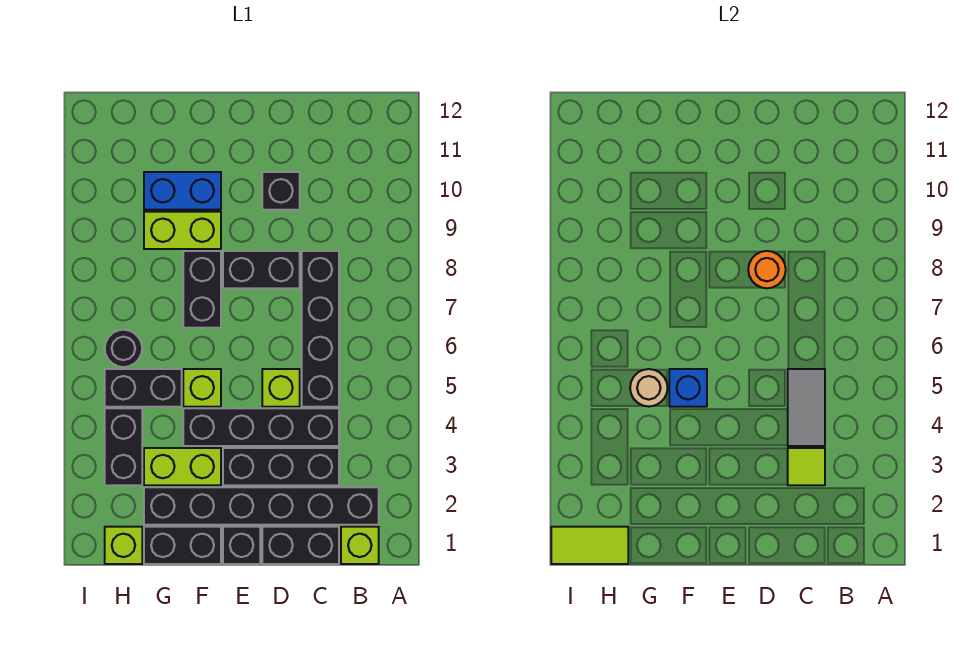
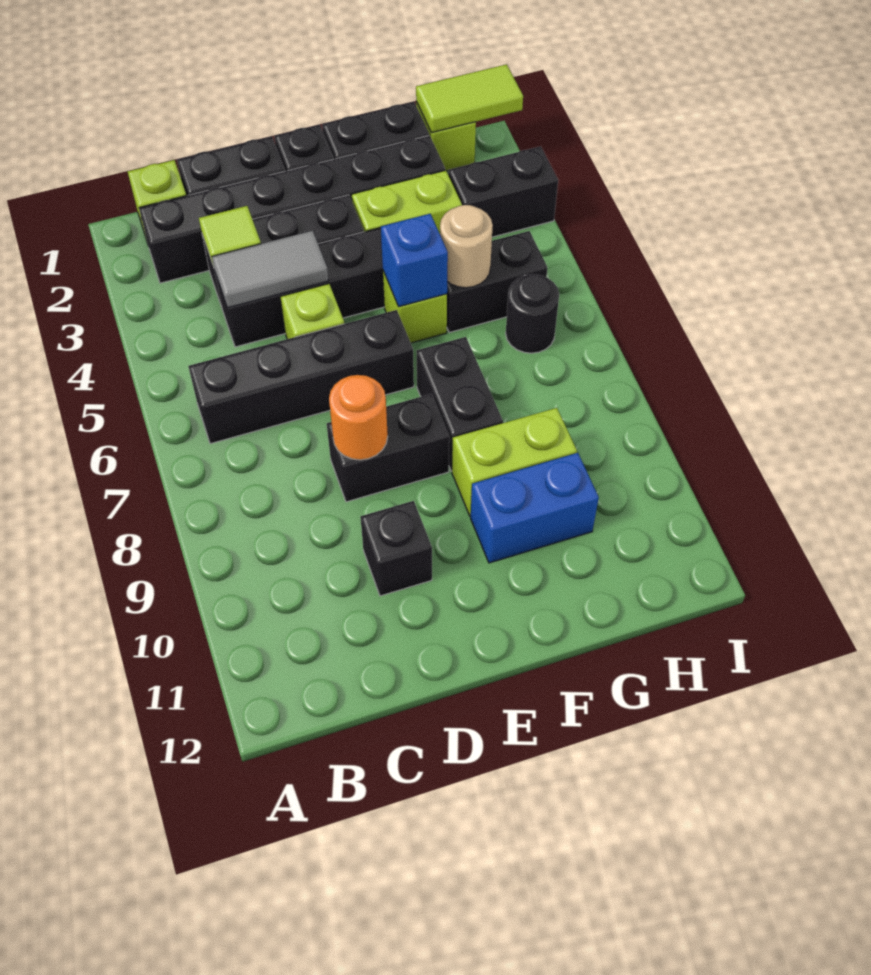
grey tile C4:C5 level 2 -> grey tile C4:D4 level 2
black brick C5:C8 level 1 -> black brick B6:E6 level 1
black brick H3:H4 level 1 -> black brick H3:I3 level 1

